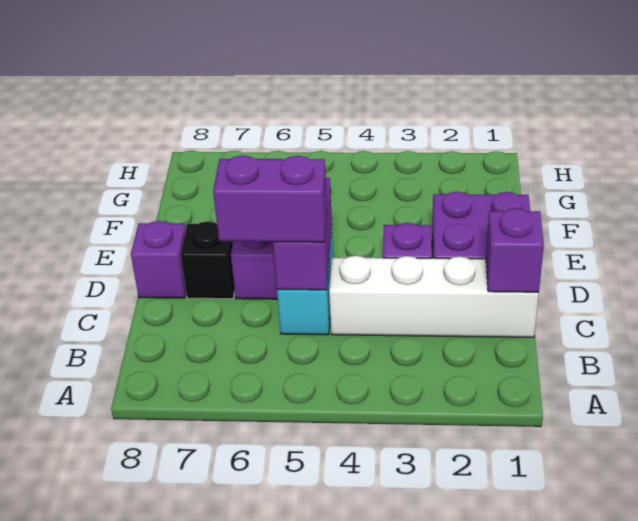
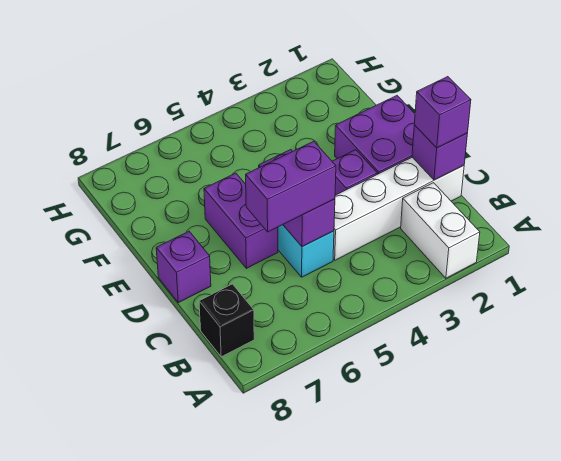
none -> white brick A2:B2 level 1
none -> purple brick C1 level 3
black brick D7 level 1 -> black brick B8 level 1

